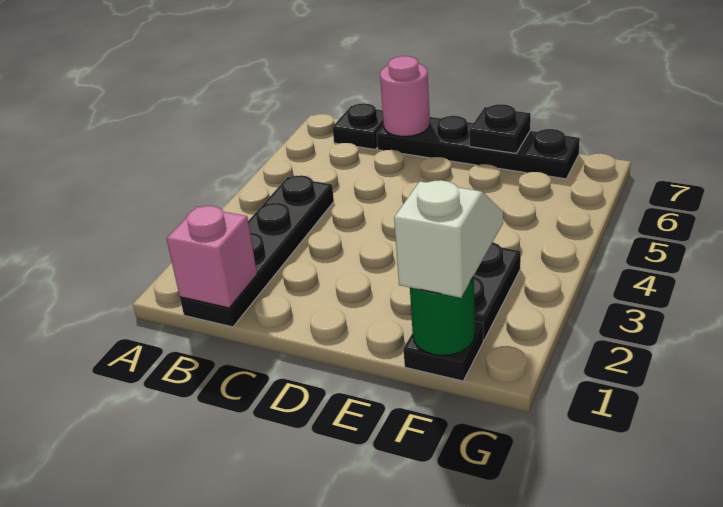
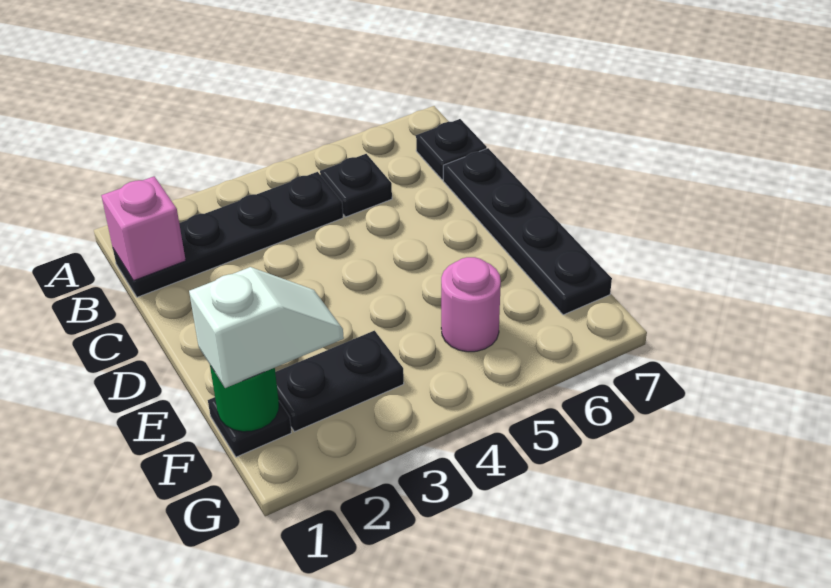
pink round brick C7 level 2 -> pink round brick F5 level 1
black plate E7 level 2 -> black plate B5 level 1

